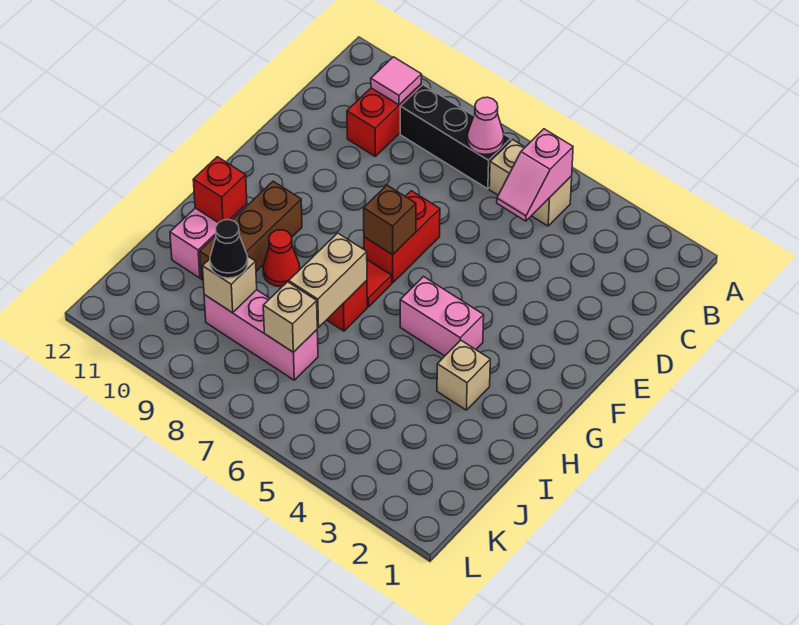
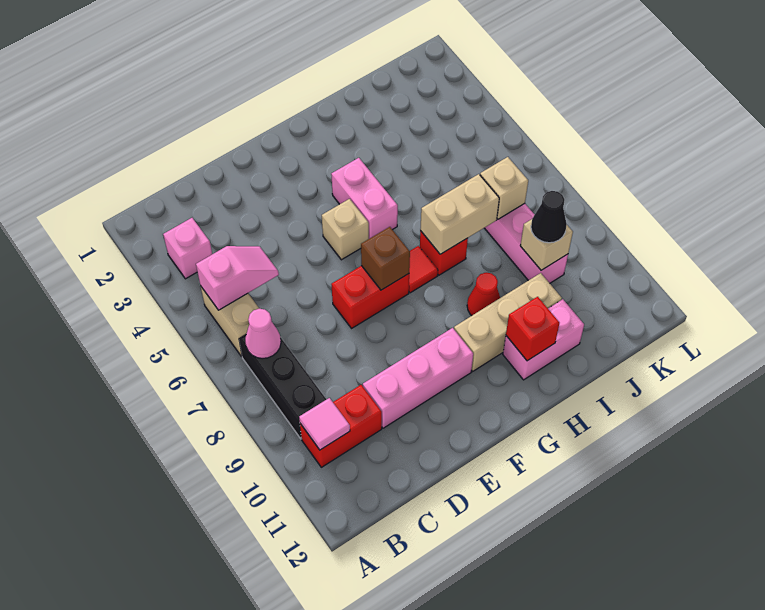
none -> pink brick B3 level 1
none -> pink brick D10:F10 level 1
brown brick G10:I10 level 1 -> tan brick G10:I10 level 1
tan brick H3 level 1 -> tan brick F5 level 1

